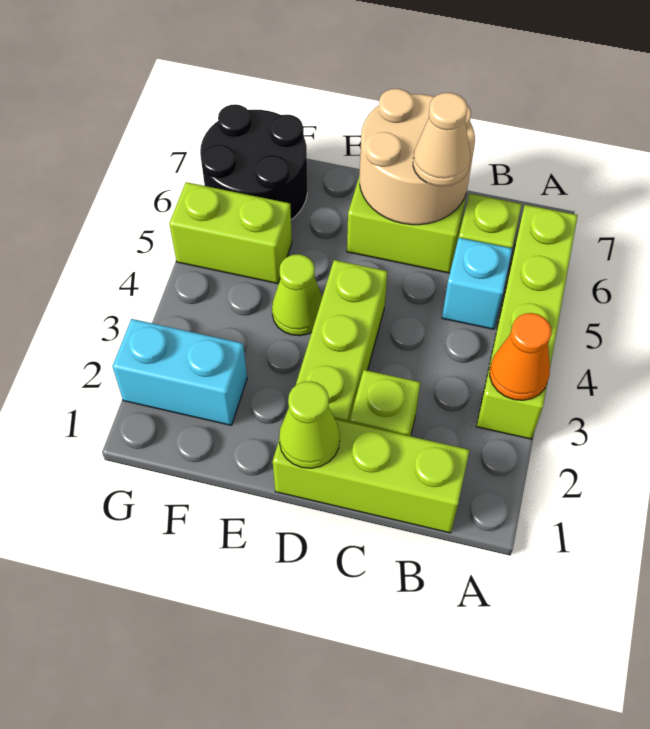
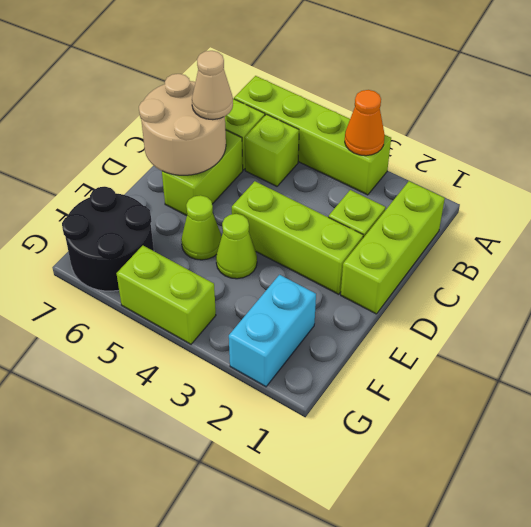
cyan brick B5 level 1 -> lime brick B5 level 1
lime cone D1 level 2 -> lime cone E5 level 1
lime brick F5:G5 level 1 -> lime brick G4:G5 level 1

